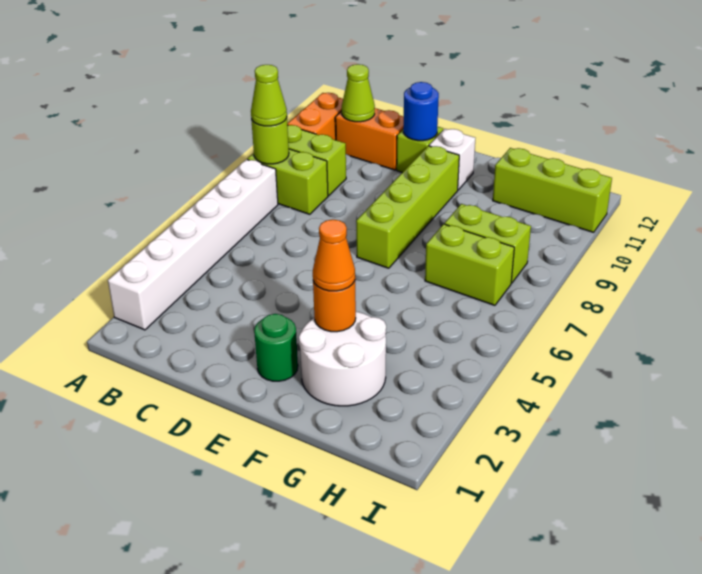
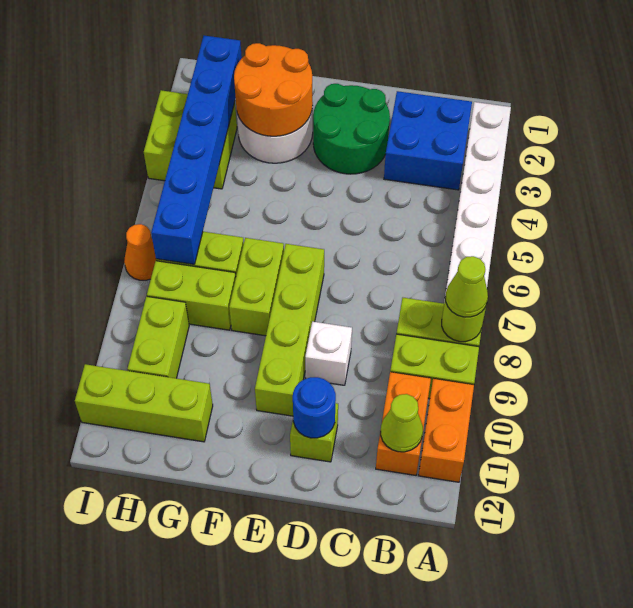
none -> blue brick B2:C3 level 1
orange brick B11:C11 level 1 -> orange brick B10:B11 level 1
green round brick E2 level 1 -> green round brick D2:E3 level 1
white brick E11 level 1 -> white brick D9 level 1
orange round brick F3 level 2 -> orange round brick F2:G3 level 2
orange cone F3 level 3 -> orange cone I7 level 1
none -> lime brick F7:F8 level 1
none -> blue brick H2:H7 level 2
none -> lime brick H3:I4 level 1
none -> lime brick H9:H10 level 1

